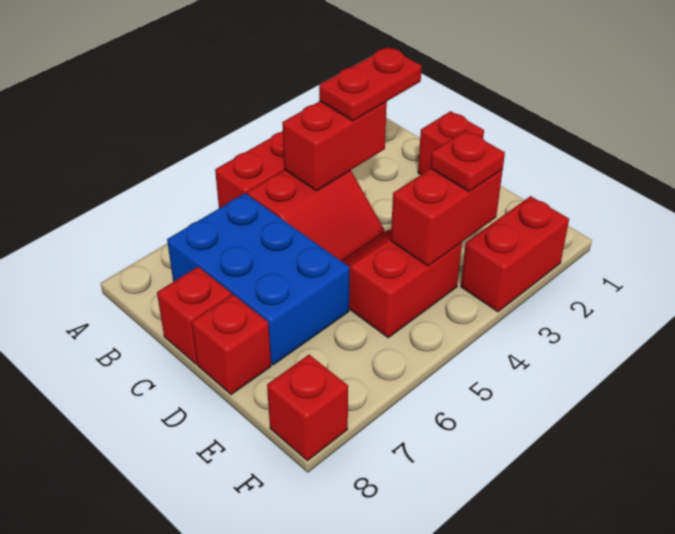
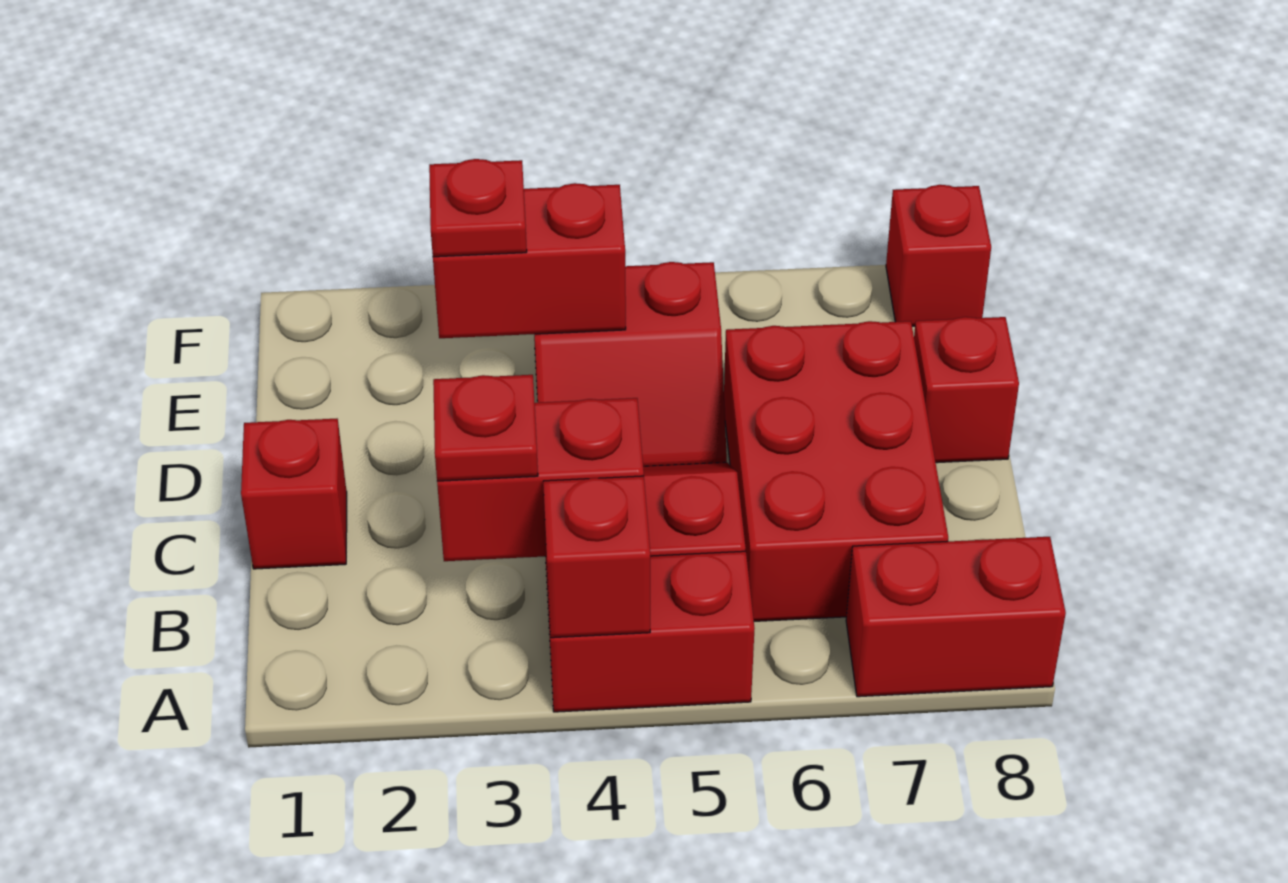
red plate B2:B3 level 3 -> red plate B3 level 3
blue brick B6:D7 level 1 -> red brick B6:D7 level 1
red brick C8 level 1 -> red brick A4 level 2
red brick F2:F3 level 1 -> red brick A7:A8 level 1

